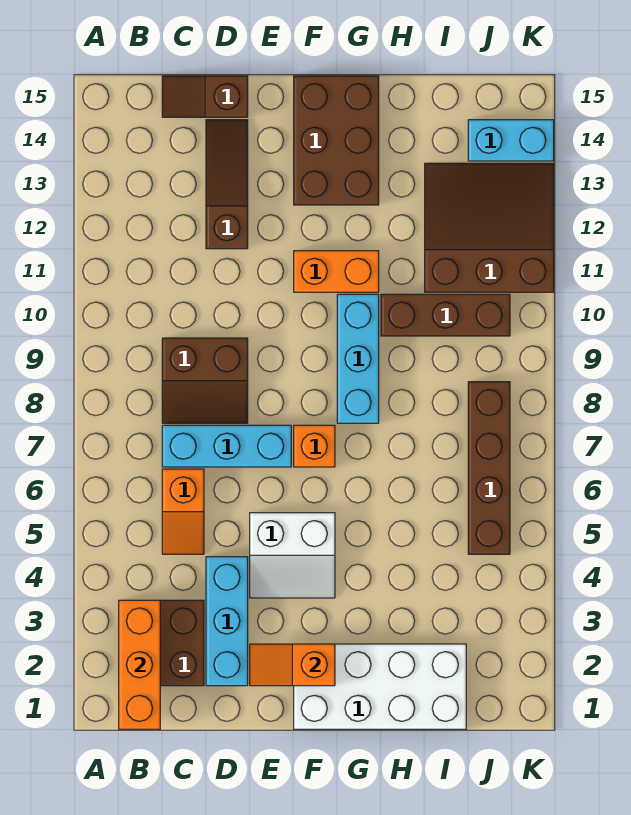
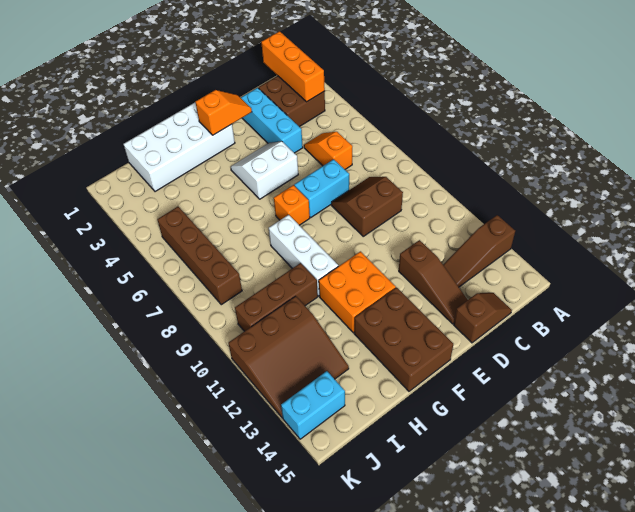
none -> brown slope A13:C13 level 1 top A
cyan brick C7:E7 level 1 -> cyan brick D7:E7 level 1
orange brick F11:G11 level 1 -> orange brick F11:G12 level 1
cyan brick G8:G10 level 1 -> white brick G8:G10 level 1

